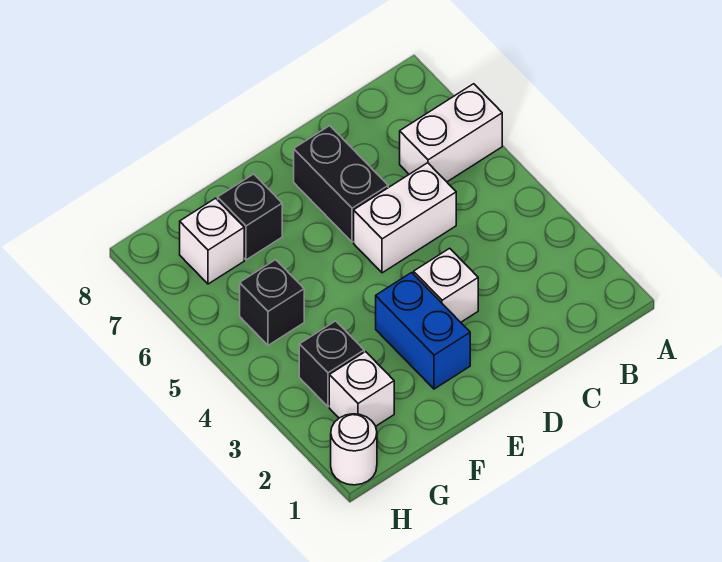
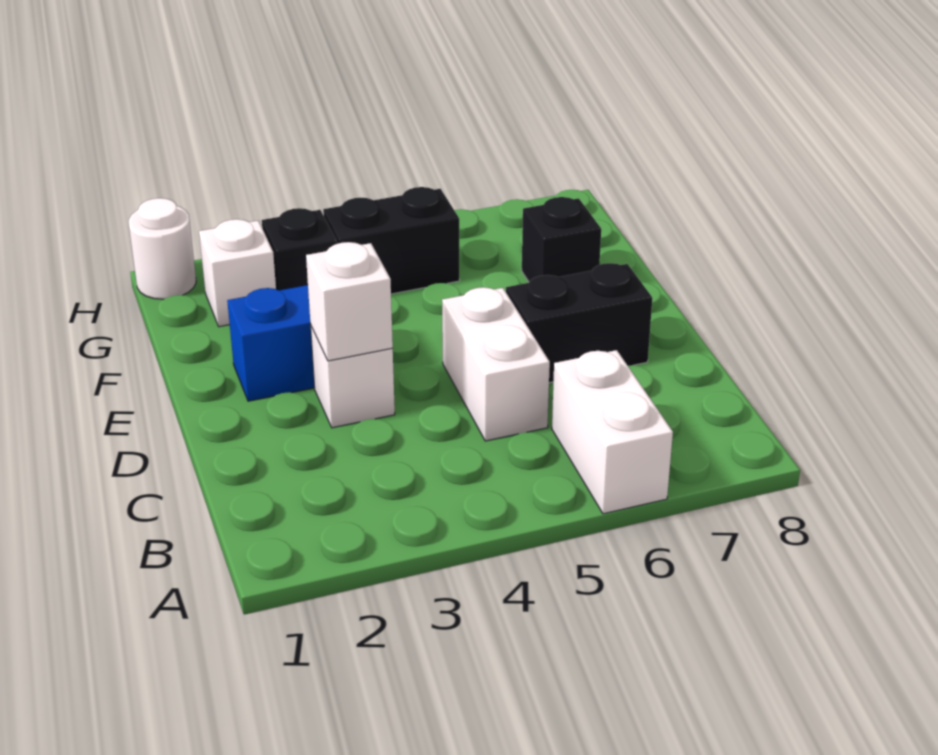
black brick G5 level 1 -> black brick G4:G5 level 1
white brick G7 level 1 -> white brick D3 level 2

